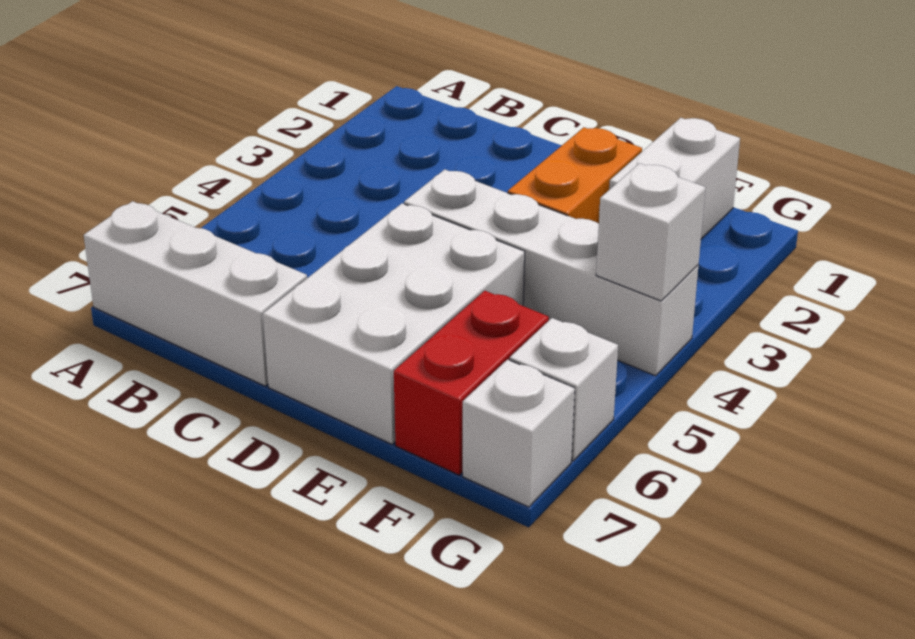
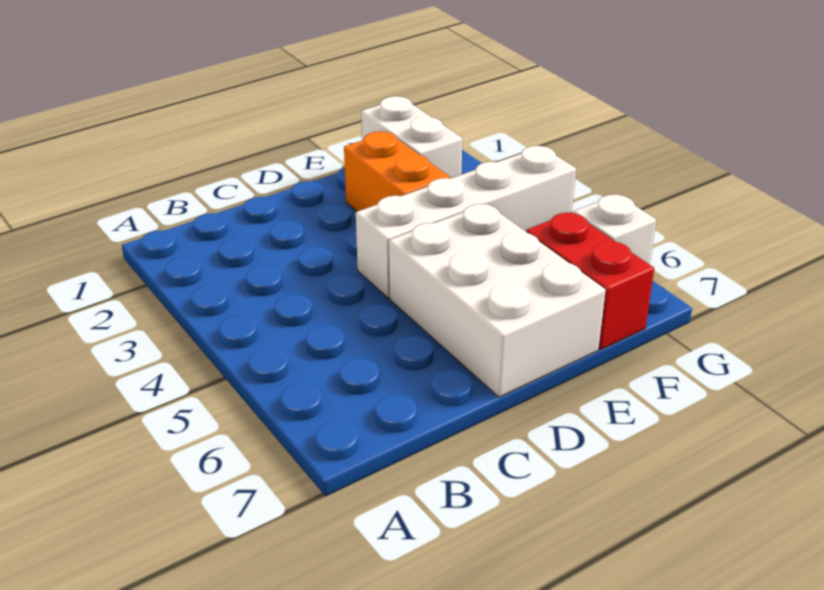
white brick A7:C7 level 1 -> none
white brick G4 level 2 -> none
white brick G7 level 1 -> none

